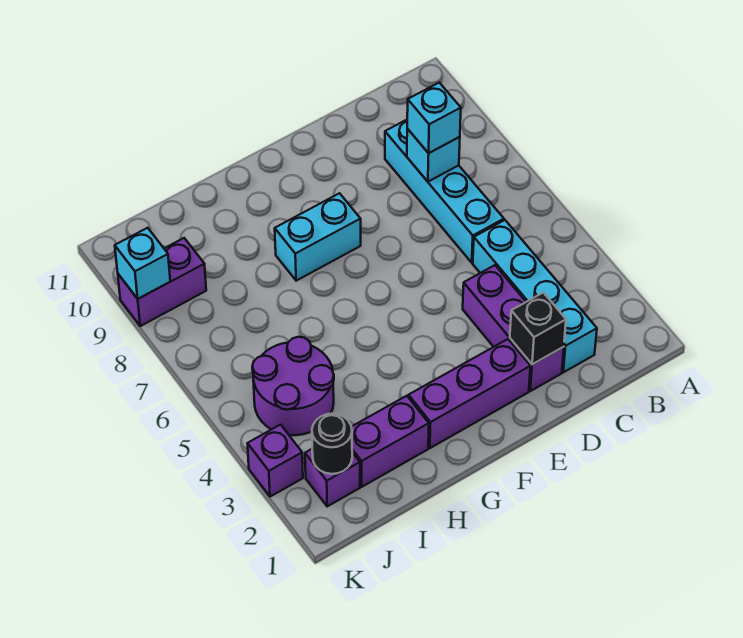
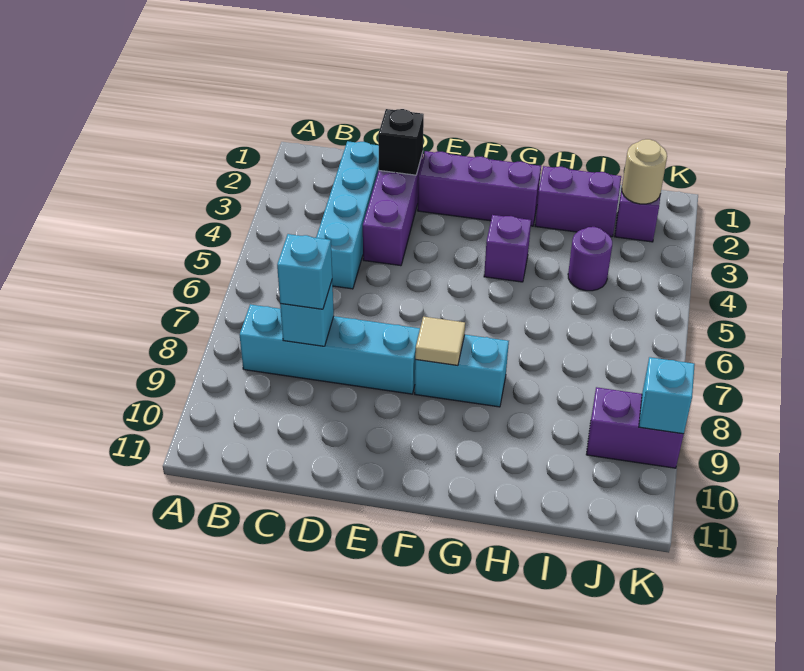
cyan brick C6:C9 level 1 -> cyan brick B8:E8 level 1
none -> tan tile F8 level 2
purple round brick I4:J5 level 1 -> purple round brick I4 level 1
black round brick J2 level 2 -> tan round brick J2 level 2
purple brick K3 level 1 -> purple brick G4 level 1

